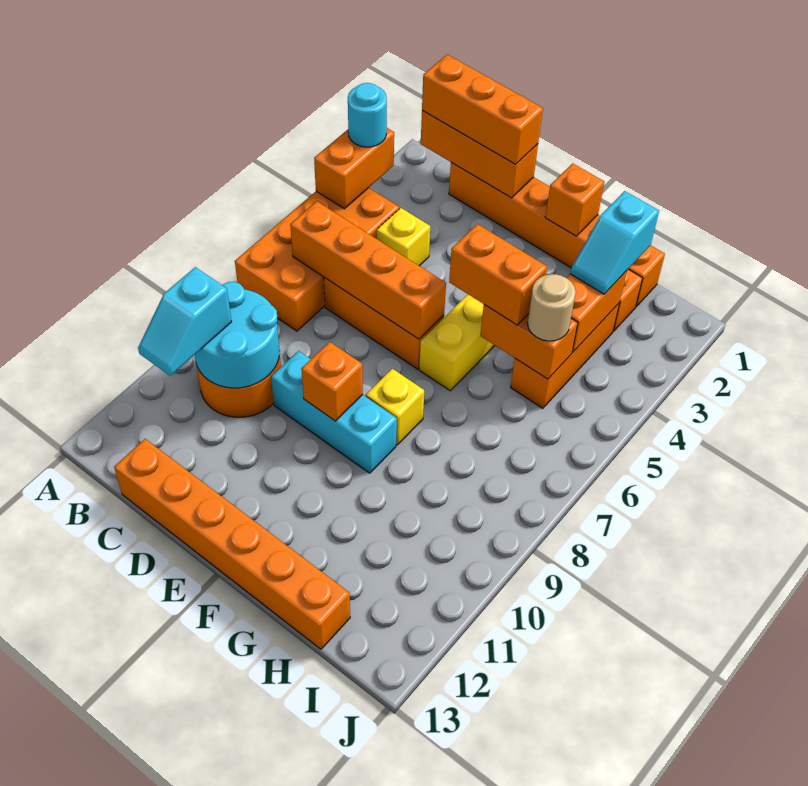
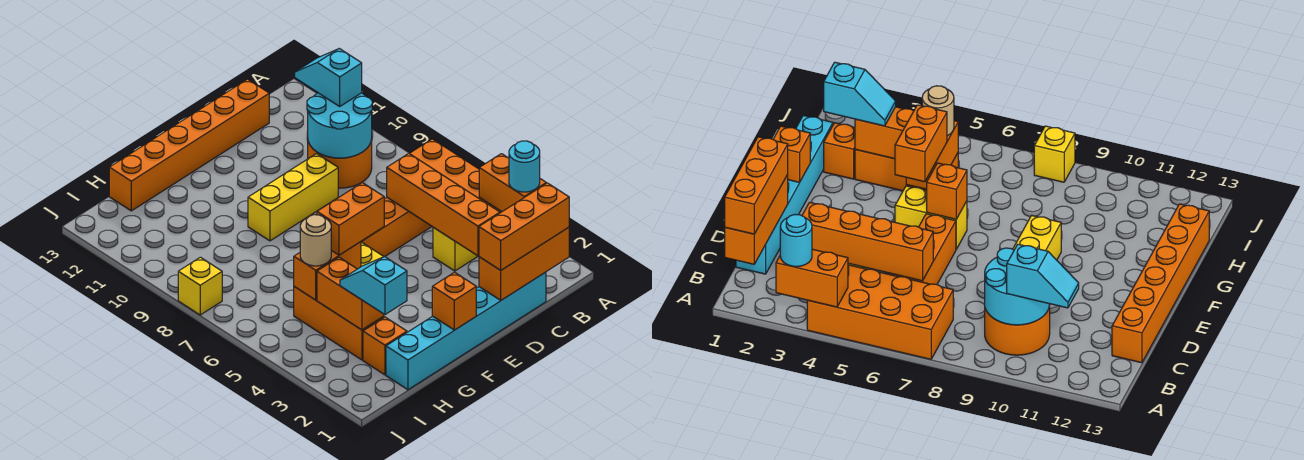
orange brick B6:E6 level 2 -> orange brick C3:C6 level 2
orange brick C1:H1 level 1 -> cyan brick C1:H1 level 1
cyan brick D9:F9 level 1 -> yellow brick D9:F9 level 1
orange brick E9 level 2 -> orange brick F6 level 2
yellow brick F8 level 1 -> yellow brick J8 level 1

